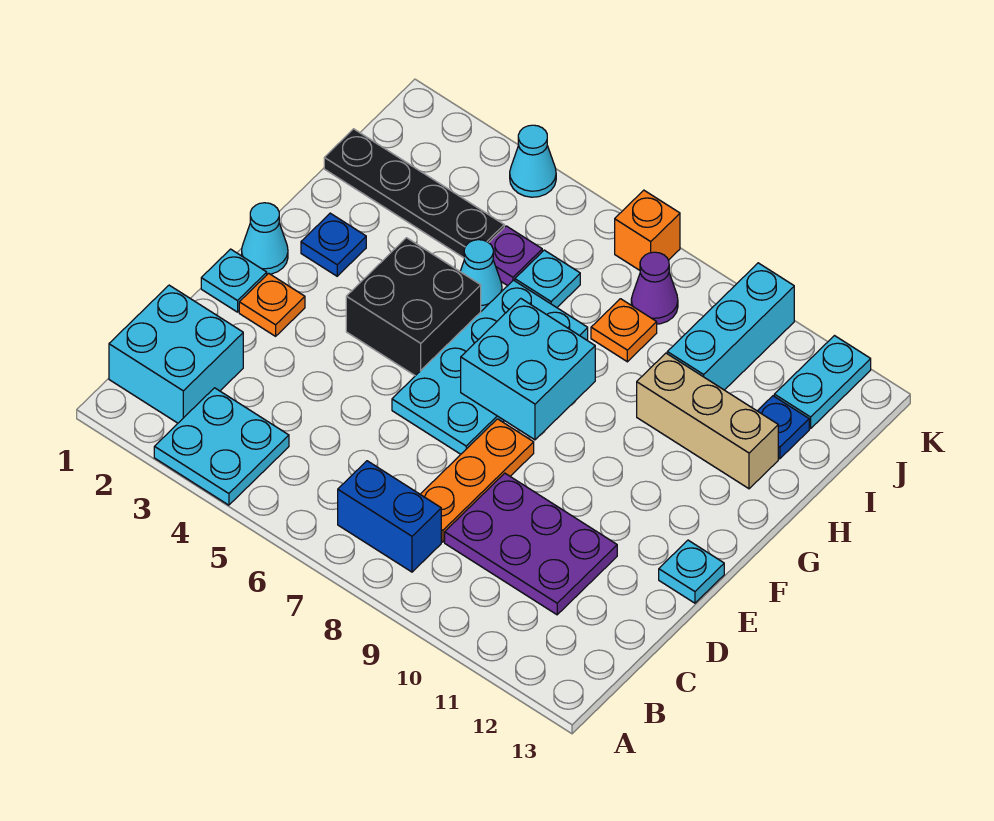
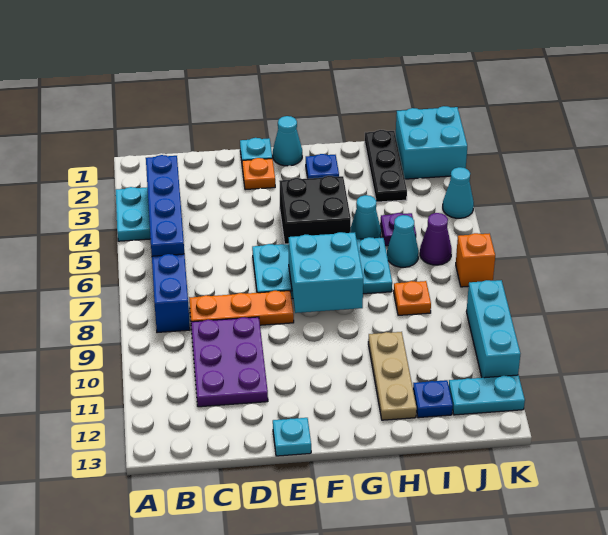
cyan brick B1:C2 level 1 -> cyan brick J1:K2 level 1
none -> blue brick B3:B6 level 2
tan brick H10:H12 level 1 -> tan plate H10:H12 level 1
black plate I1:I4 level 1 -> black plate I1:I3 level 1
cyan plate I6 level 1 -> cyan cone I6 level 1
cyan brick I10:K10 level 1 -> cyan brick K9:K11 level 1
purple cone J8 level 1 -> purple cone J6 level 1

